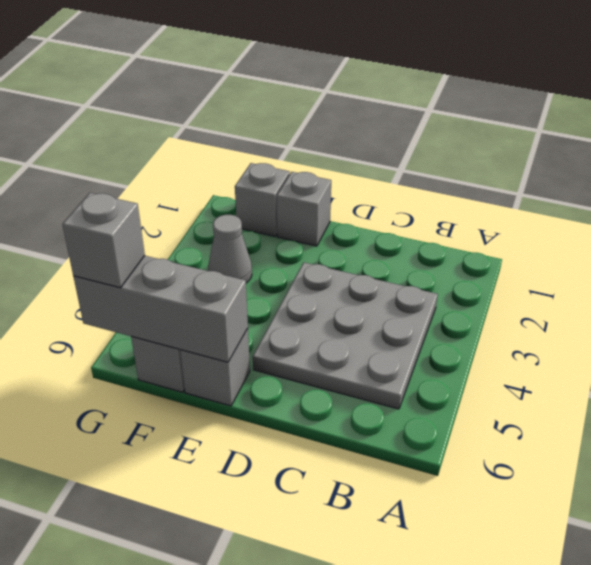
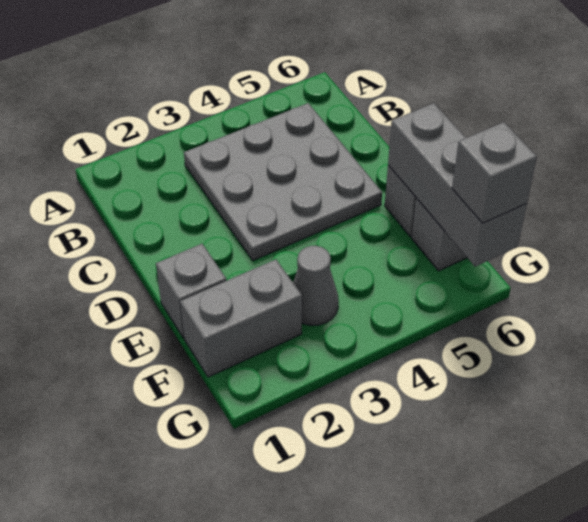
grey brick F1 level 1 -> grey brick F1:F2 level 1

